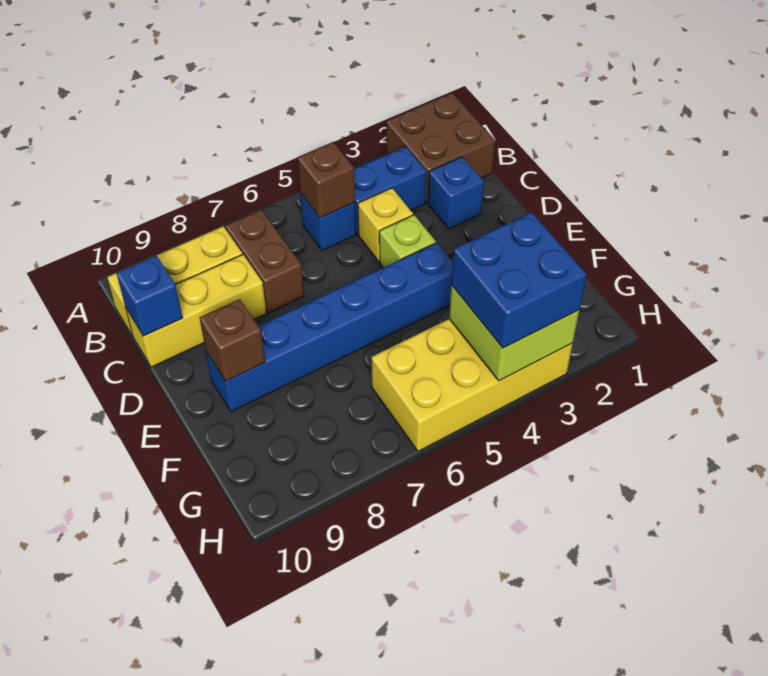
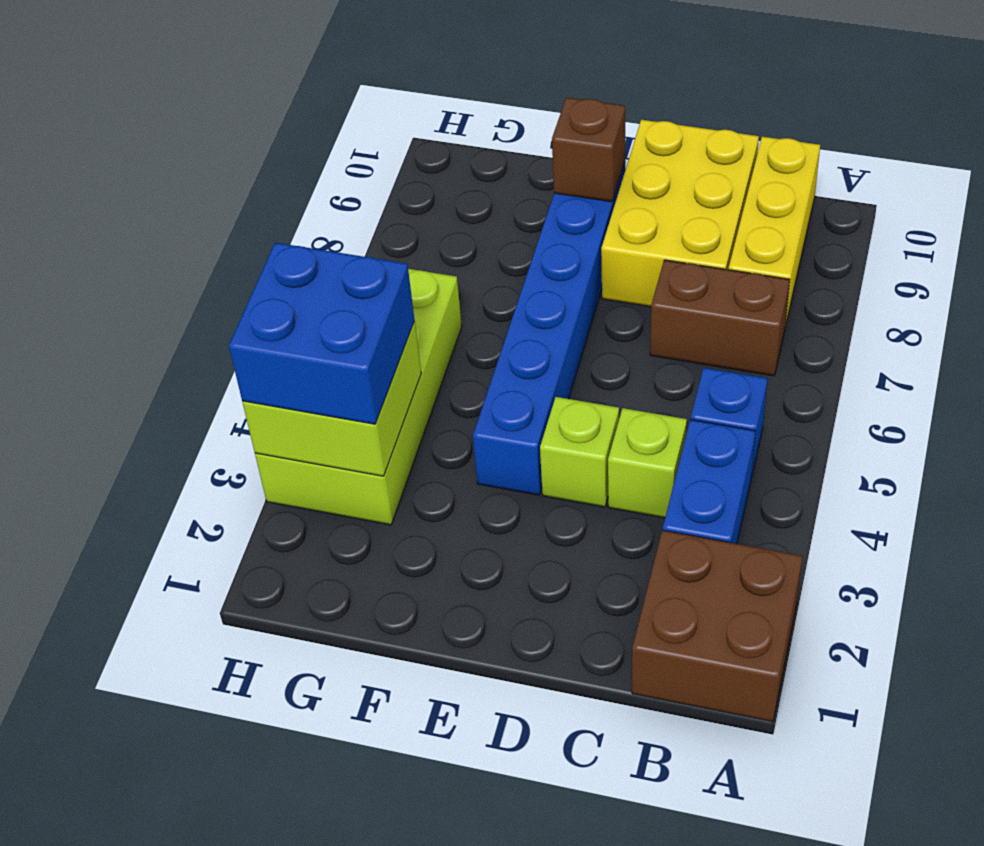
brown brick B5 level 2 -> none
blue brick C2 level 1 -> none
yellow brick C4 level 1 -> lime brick C4 level 1
yellow brick C8:C10 level 1 -> yellow brick C8:D10 level 1
blue brick C10 level 2 -> none
yellow brick G3:H6 level 1 -> lime brick G3:H6 level 1

